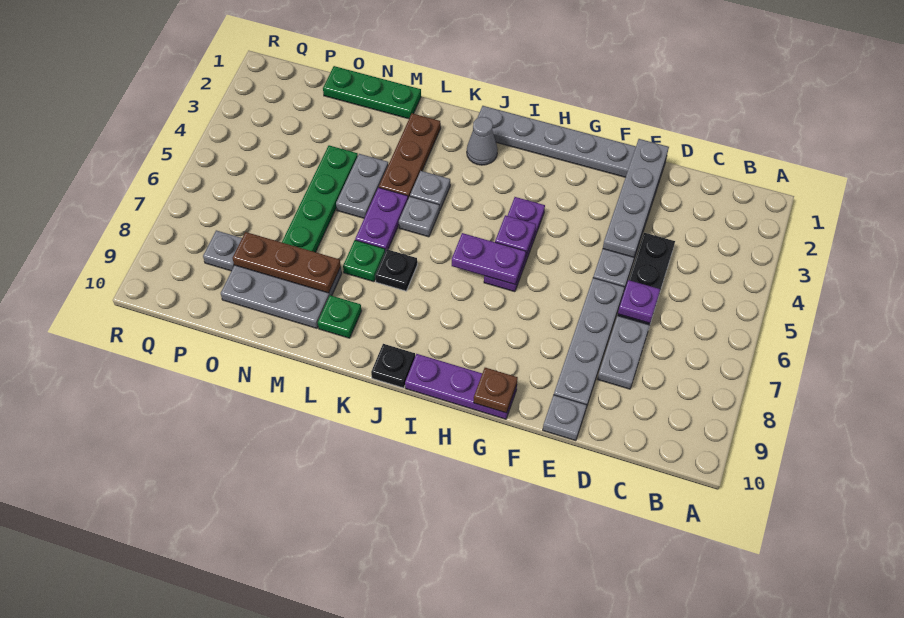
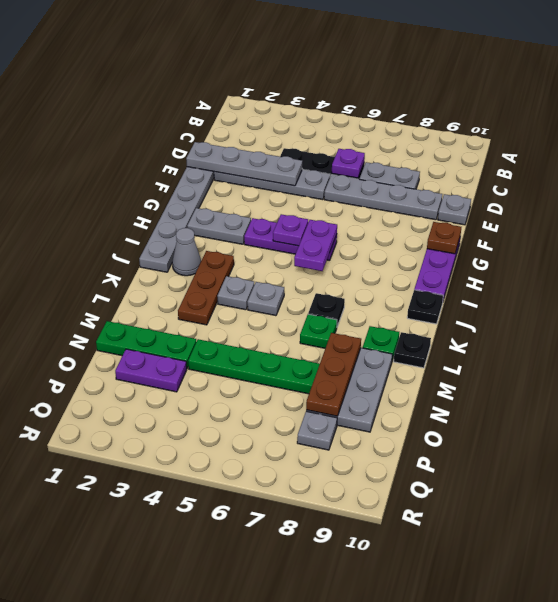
brown plate L2:L4 level 1 -> brown plate J3:L3 level 1
purple plate L5:L6 level 1 -> purple plate O2:O3 level 1
none -> black plate L10 level 1
green plate M1:O1 level 1 -> green plate N1:N3 level 1
grey plate M4:M5 level 1 -> grey plate H2:H3 level 1

